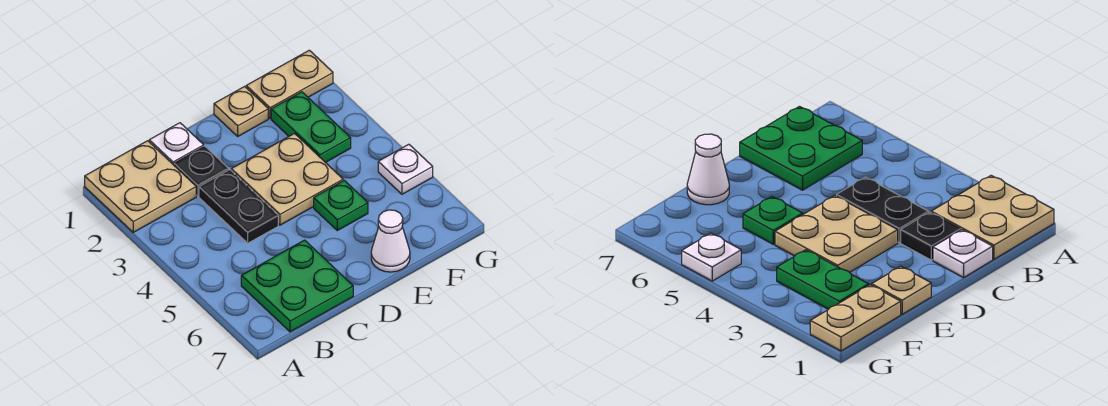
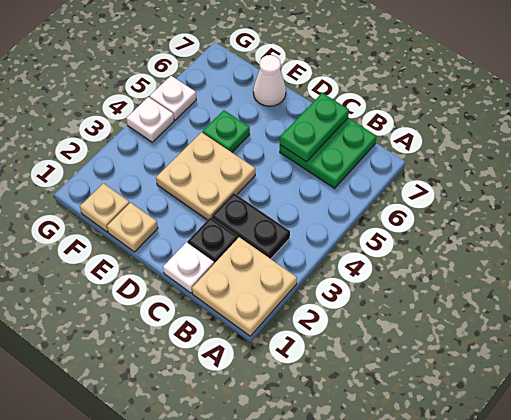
black plate C3:C4 level 1 -> black plate B3:C3 level 1
tan plate F1:G1 level 1 -> tan plate F1 level 1
green plate F2:F3 level 1 -> green plate C6:C7 level 2
none -> white plate G4 level 1

